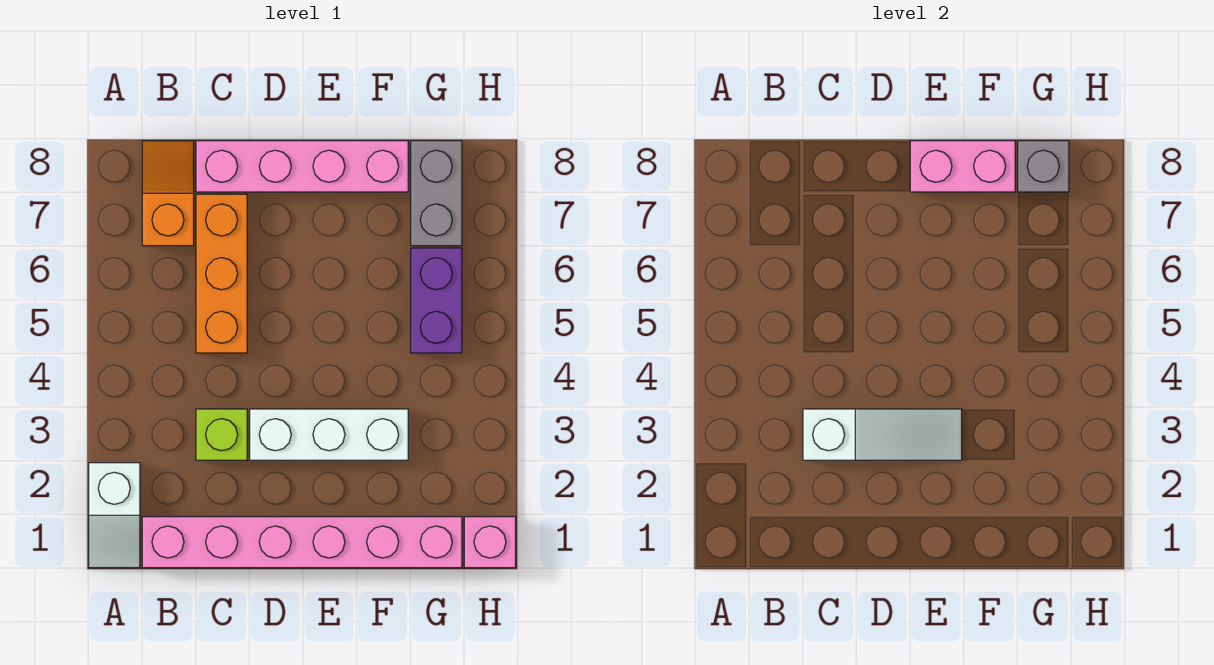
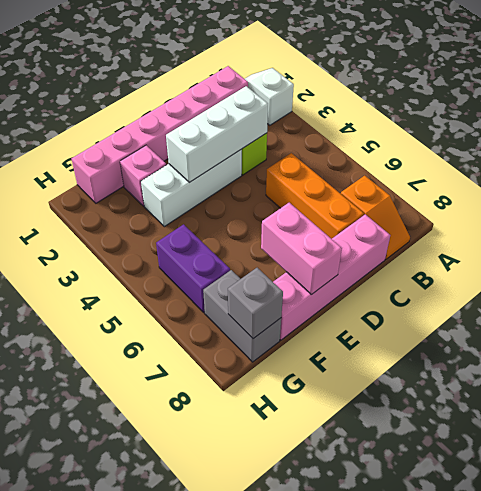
white slope C3:E3 level 2 top C -> white brick C3:E3 level 2
pink brick E8:F8 level 2 -> pink brick E7:E8 level 2
pink brick H1 level 1 -> pink brick F2 level 1

